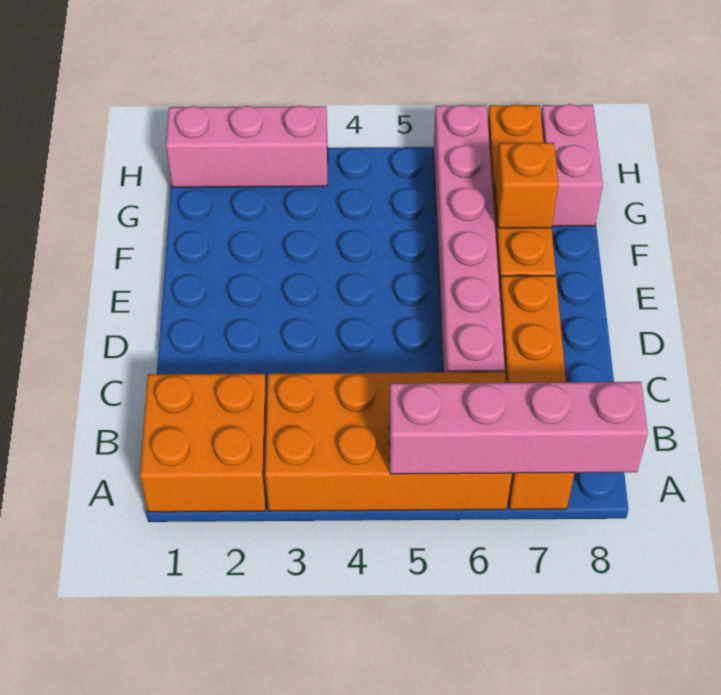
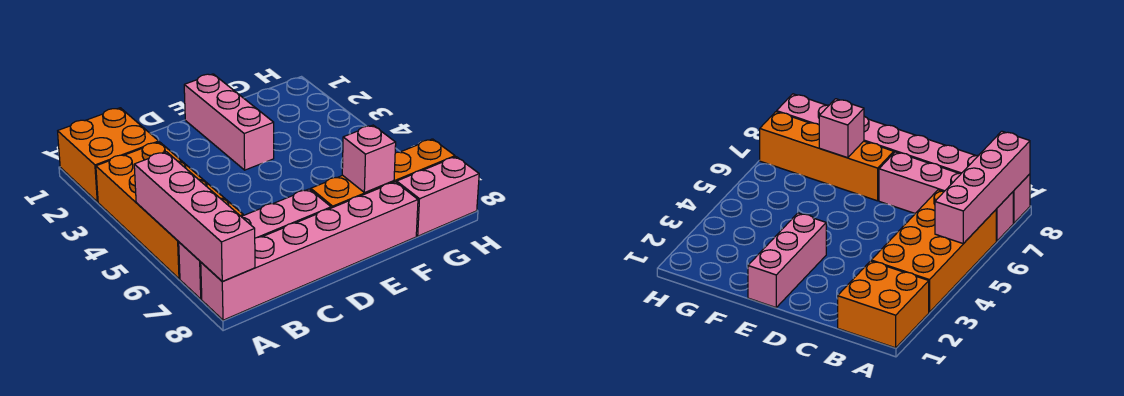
orange brick A7:D7 level 1 -> pink brick A7:D7 level 1
pink brick C6:H6 level 1 -> pink brick A8:F8 level 1
orange brick F7 level 2 -> pink brick F7 level 2
pink brick H1:H3 level 1 -> pink brick E1:E3 level 1

